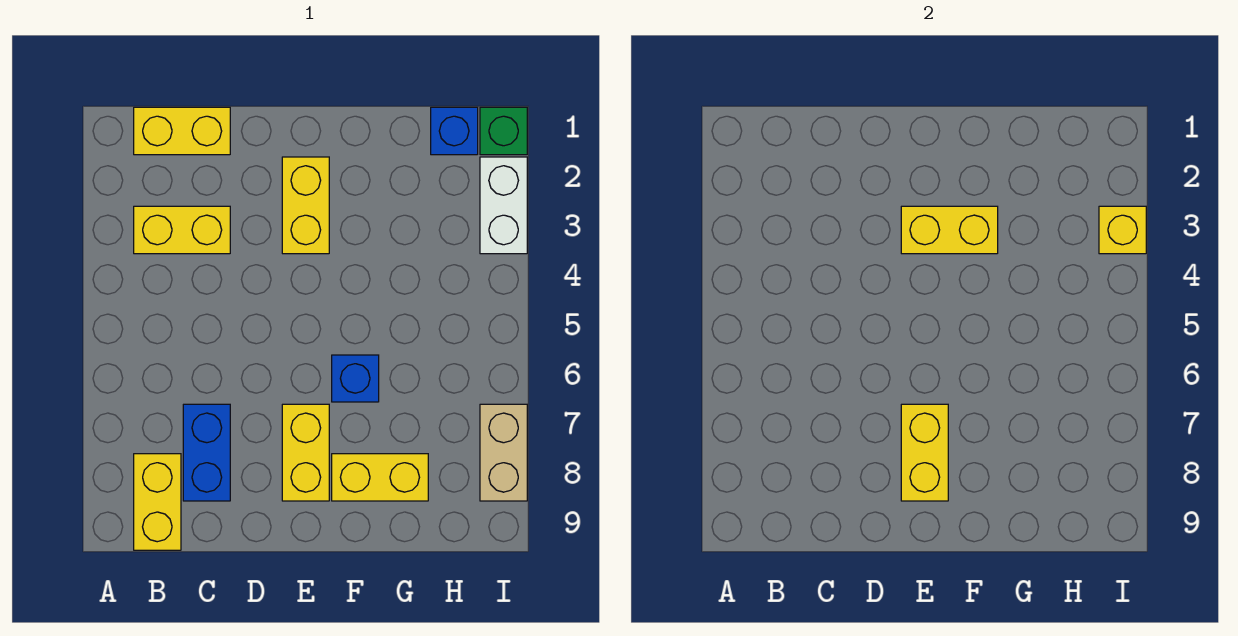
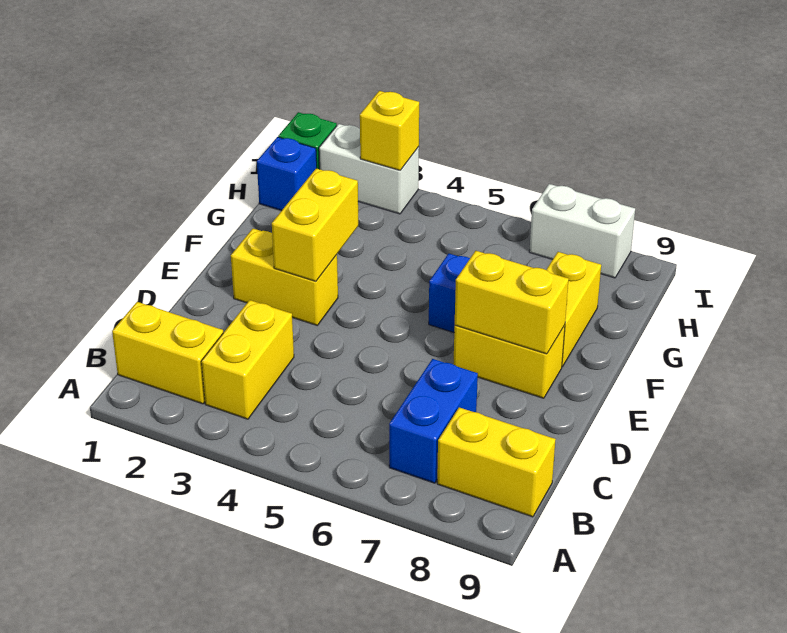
yellow brick B1:C1 level 1 -> yellow brick B1:B2 level 1
blue brick C7:C8 level 1 -> blue brick B7:C7 level 1
tan brick I7:I8 level 1 -> white brick I7:I8 level 1

